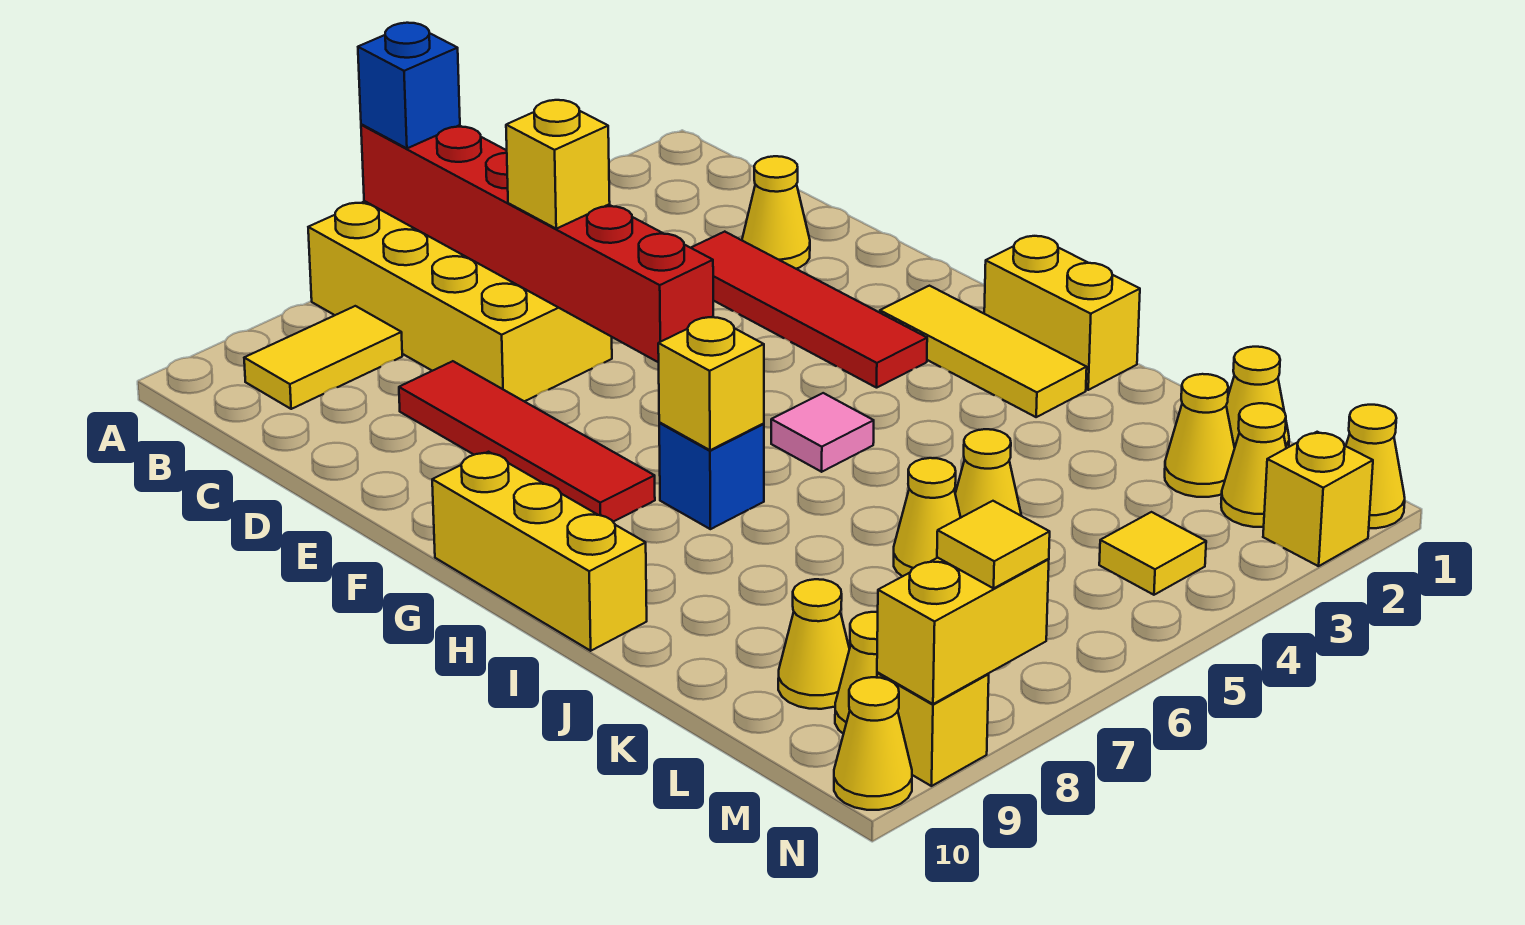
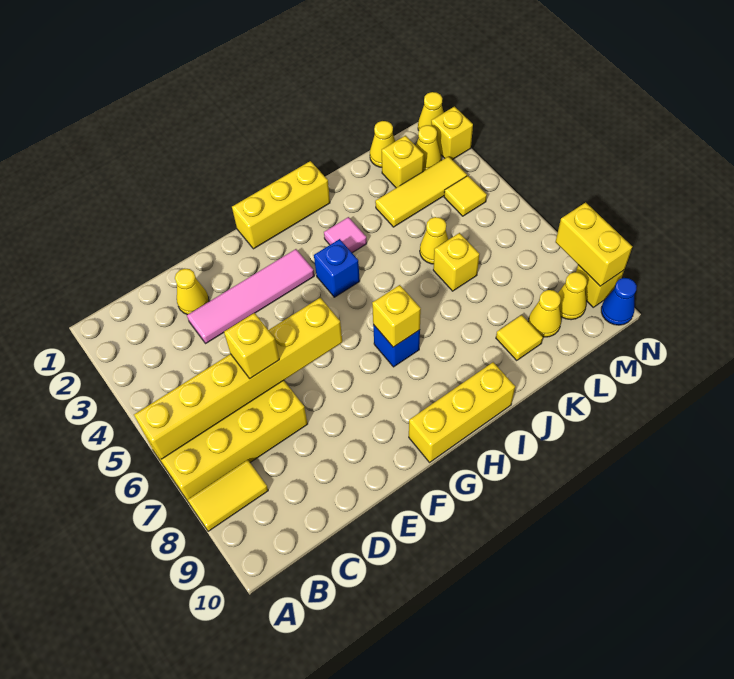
red brick A6:F6 level 2 -> yellow brick A6:F6 level 2
blue brick A6 level 3 -> blue brick H4 level 1
yellow tile B8:B9 level 1 -> yellow tile A8:B8 level 1
red tile D3:G3 level 1 -> pink tile D3:G3 level 1
red tile D8:G8 level 1 -> none
yellow tile G2:I2 level 1 -> yellow tile K3:M3 level 1
yellow brick H1:I1 level 1 -> yellow brick G1:I1 level 1
pink tile H5 level 1 -> pink tile I3 level 1
yellow cone K6 level 1 -> yellow brick K6 level 1
yellow cone L2 level 1 -> yellow brick L2 level 1
yellow tile N8 level 3 -> yellow tile K9 level 1
yellow cone N10 level 1 -> blue cone N10 level 1

